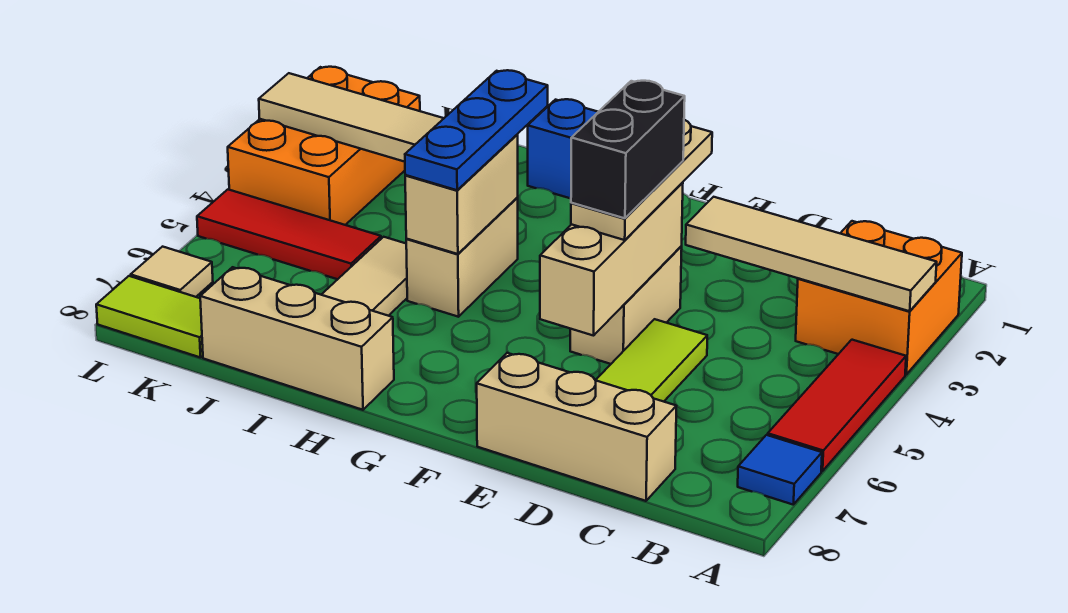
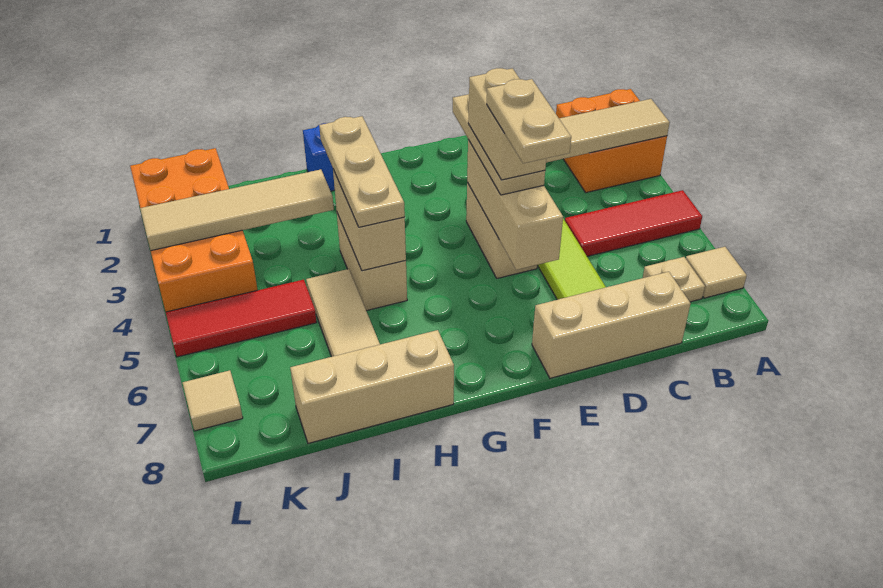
red tile A4:A6 level 1 -> red tile A5:C5 level 1
blue tile A7 level 1 -> tan tile A7 level 1
none -> tan plate B7 level 1
black brick E4:E5 level 4 -> tan brick E4:E5 level 4
none -> tan plate E5:E6 level 5
blue plate H3:H5 level 3 -> tan plate H3:H5 level 3
orange brick K2:L4 level 1 -> orange brick K1:L4 level 1
lime tile K8:L8 level 1 -> none

